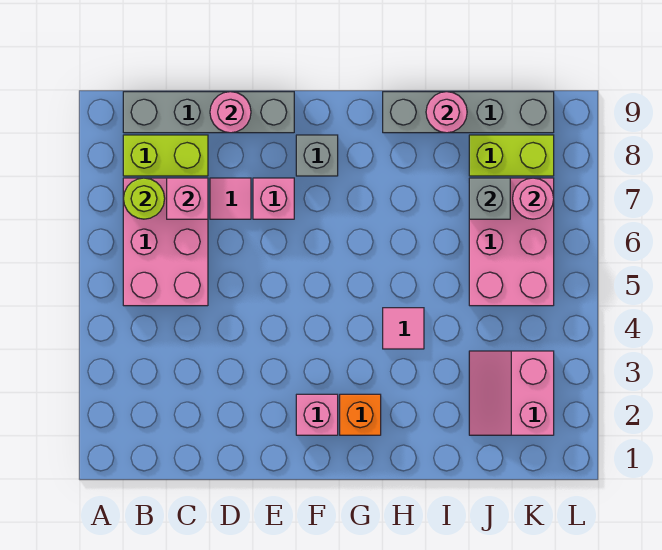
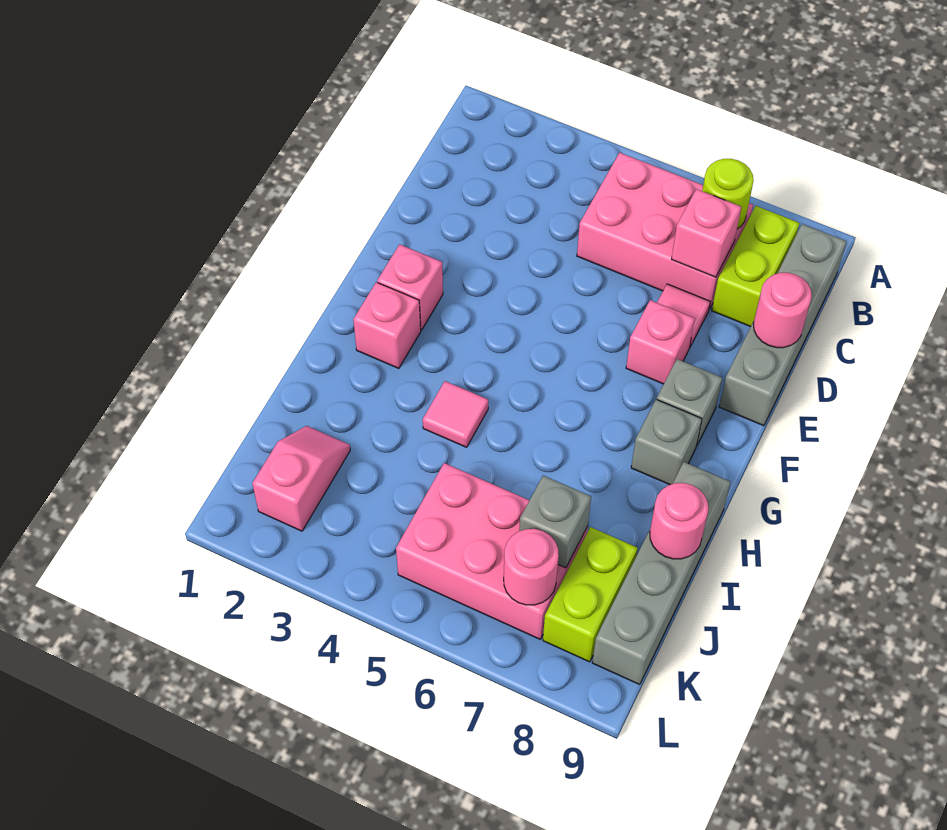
orange brick G2 level 1 -> pink brick G2 level 1
none -> grey brick G8 level 1
pink slope J2:K3 level 1 top K -> pink slope J2:K2 level 1 top K

